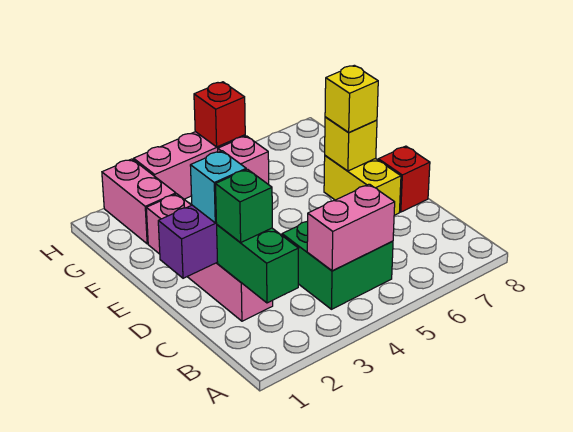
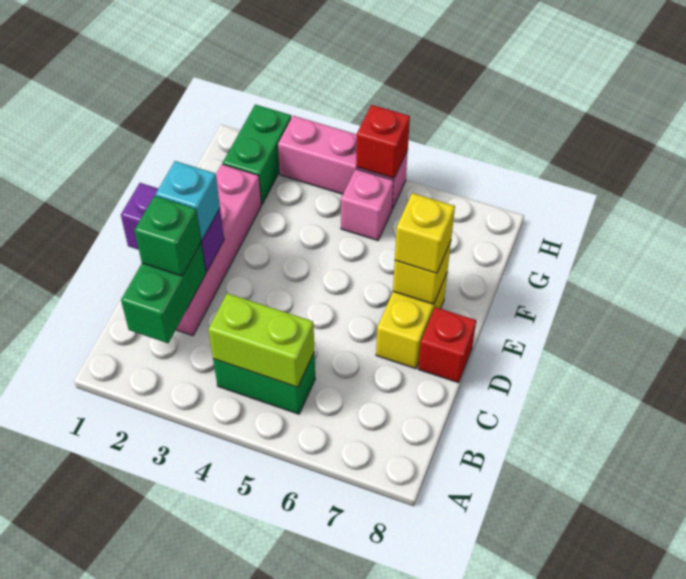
green brick B4:C5 level 1 -> green brick B4:B5 level 1
pink brick B4:B5 level 2 -> lime brick B4:B5 level 2
pink brick G2:H2 level 1 -> green brick G2:H2 level 1

